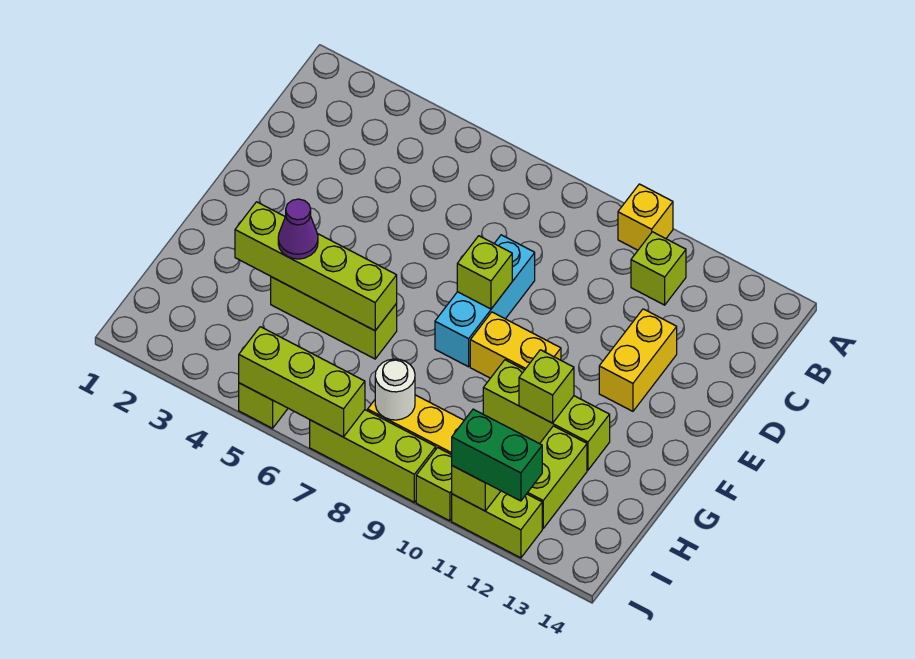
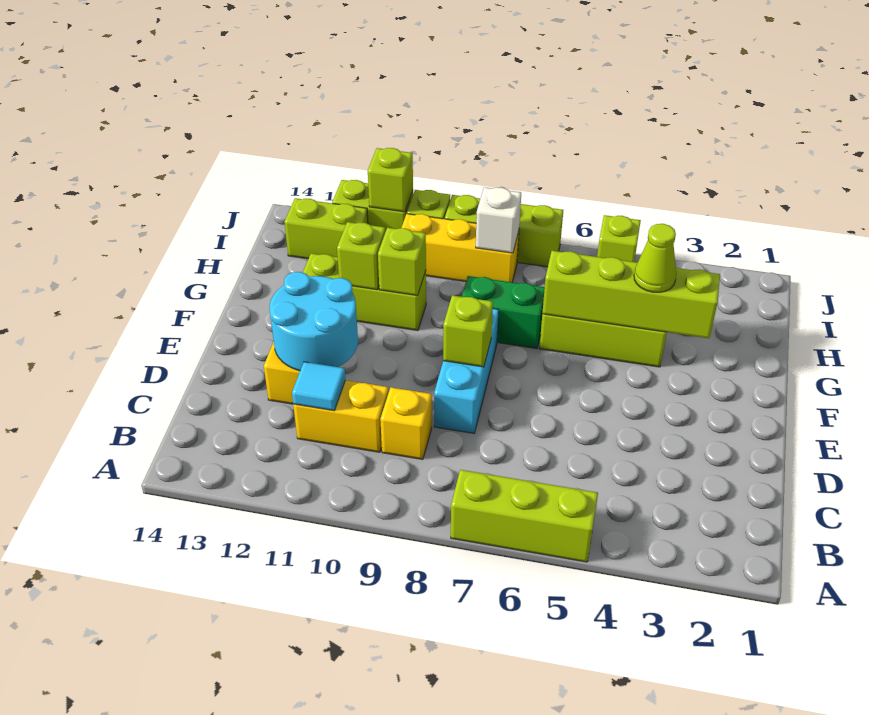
yellow brick A10 level 1 -> yellow brick C9 level 1
lime brick B11 level 1 -> lime brick G10 level 2
none -> cyan tile C11 level 2
none -> cyan round brick D11:E12 level 2
yellow brick F9:F10 level 1 -> yellow brick C10:C11 level 1
purple cone G4 level 3 -> lime cone G4 level 3
lime brick H12:I12 level 1 -> lime brick I12:I13 level 1
white round brick I8 level 2 -> white brick I8 level 2
lime brick J5:J7 level 2 -> lime brick A5:A7 level 1
green brick J11:J12 level 3 -> green brick G7:G8 level 1

